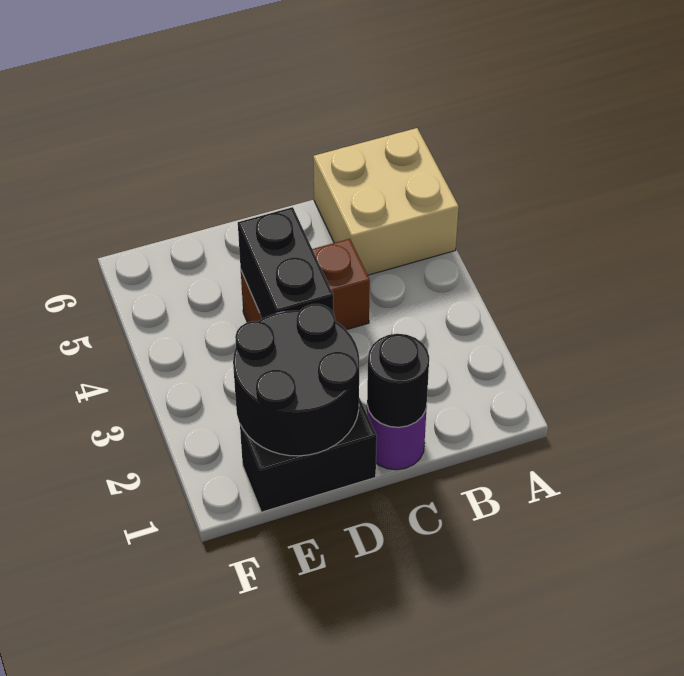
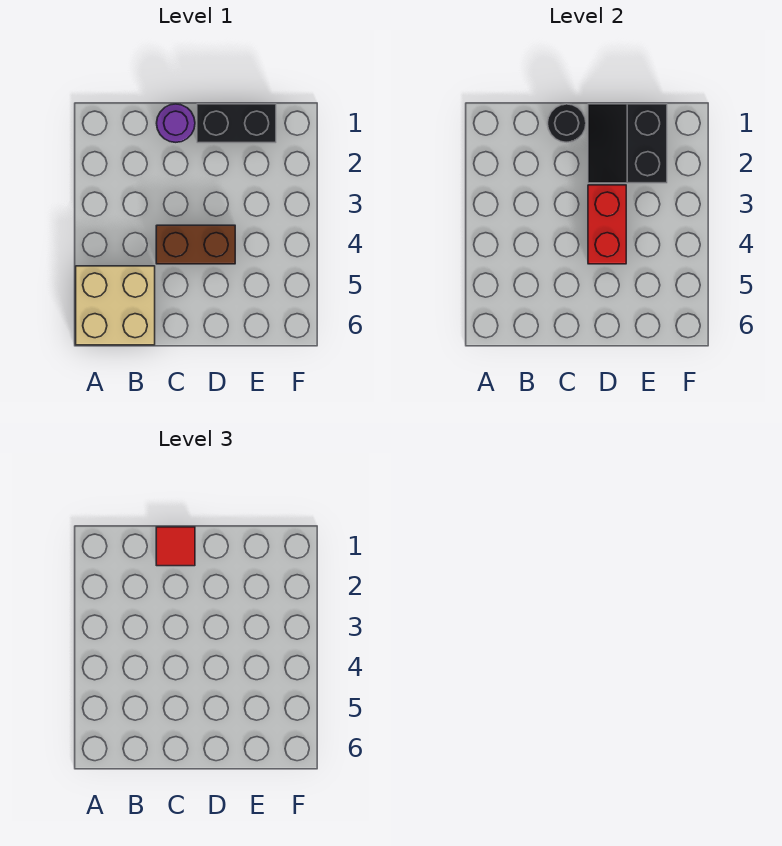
none -> red tile C1 level 3
black round brick D1:E2 level 2 -> black slope D1:E2 level 2 top E
black brick D3:D4 level 2 -> red brick D3:D4 level 2

